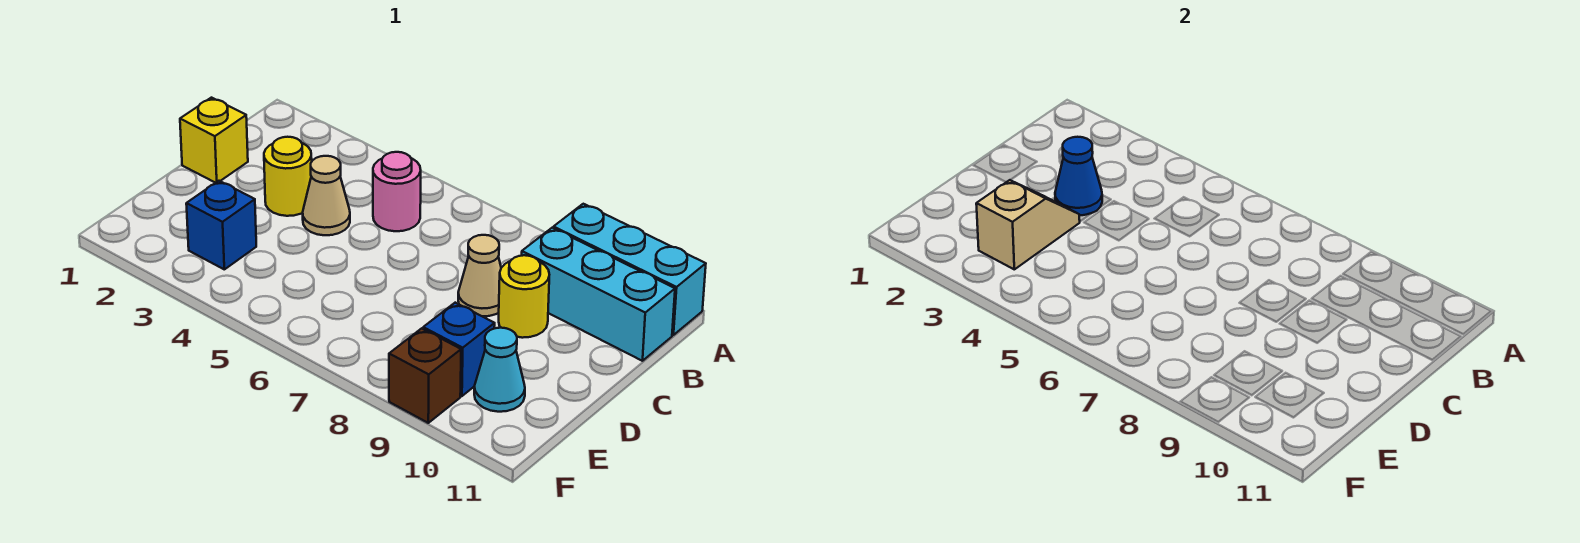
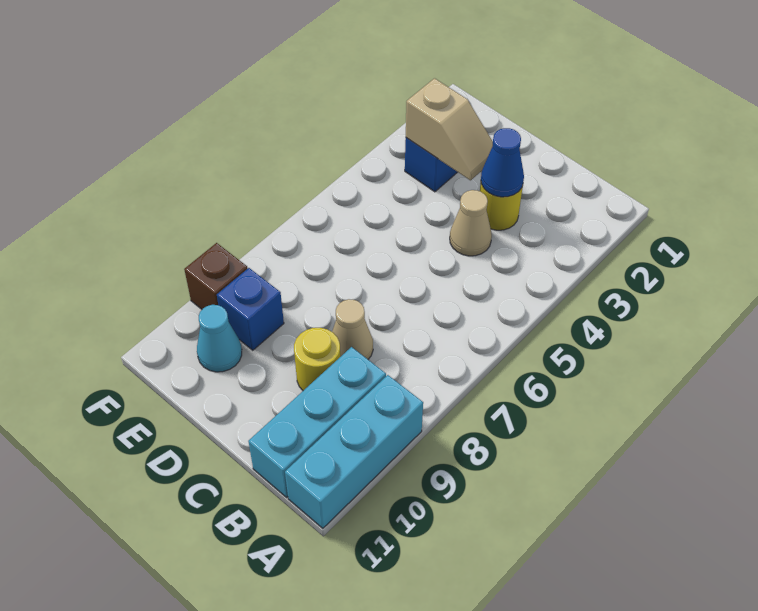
pink round brick B5 level 1 -> none
yellow brick C1 level 1 -> none

